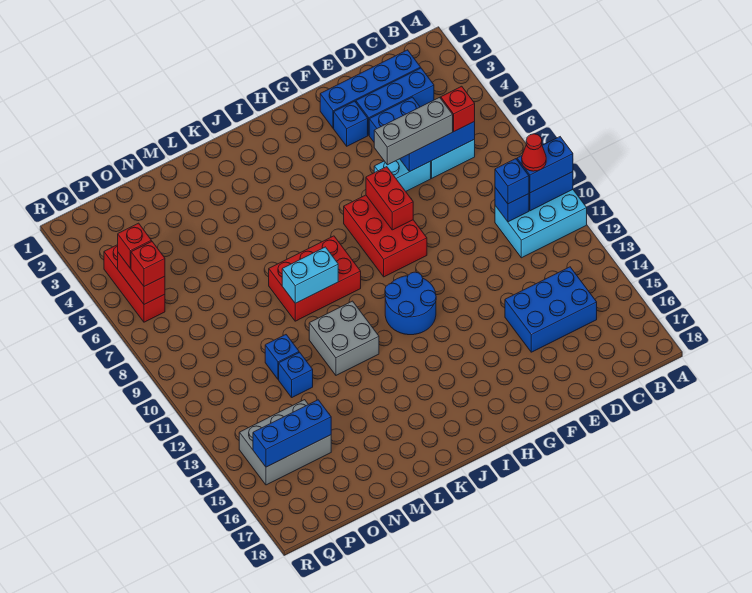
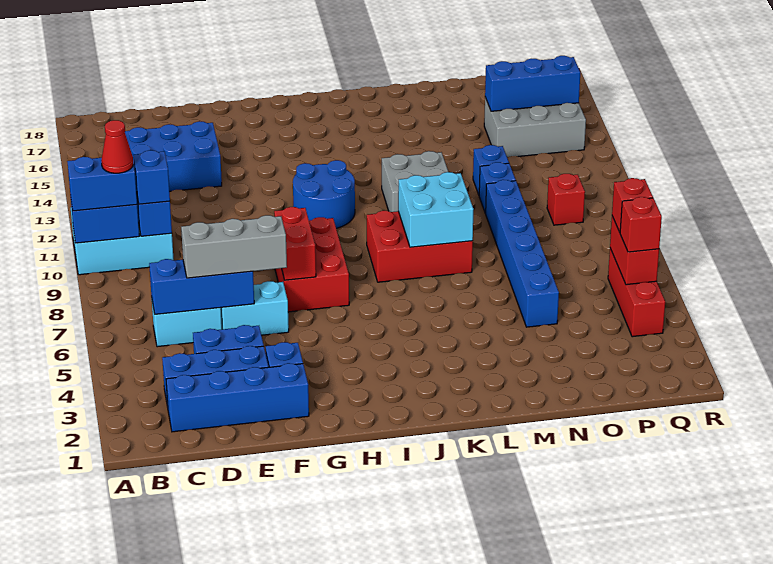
red brick C6 level 3 -> red brick P10 level 1
cyan brick K9:L9 level 2 -> cyan brick K8:L9 level 2
none -> blue brick N5:N10 level 1

